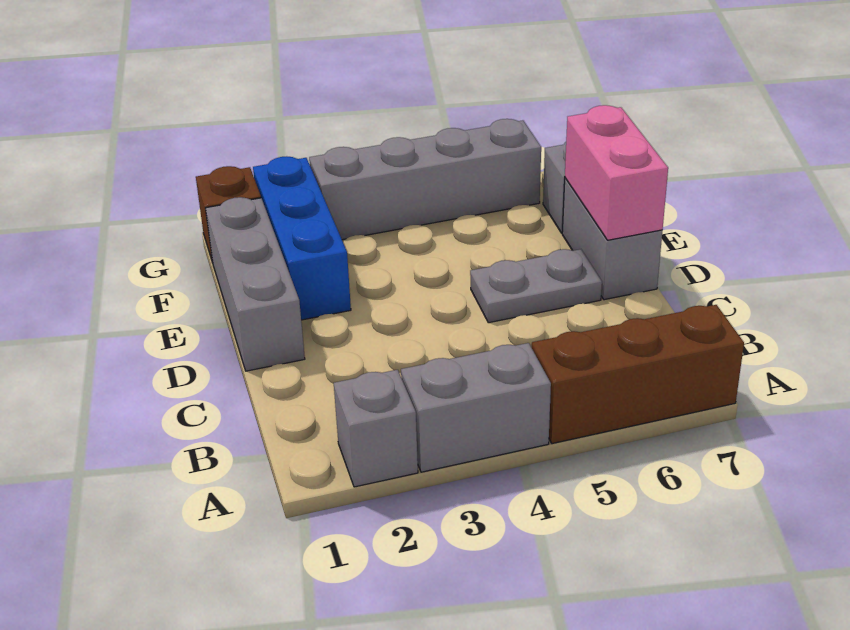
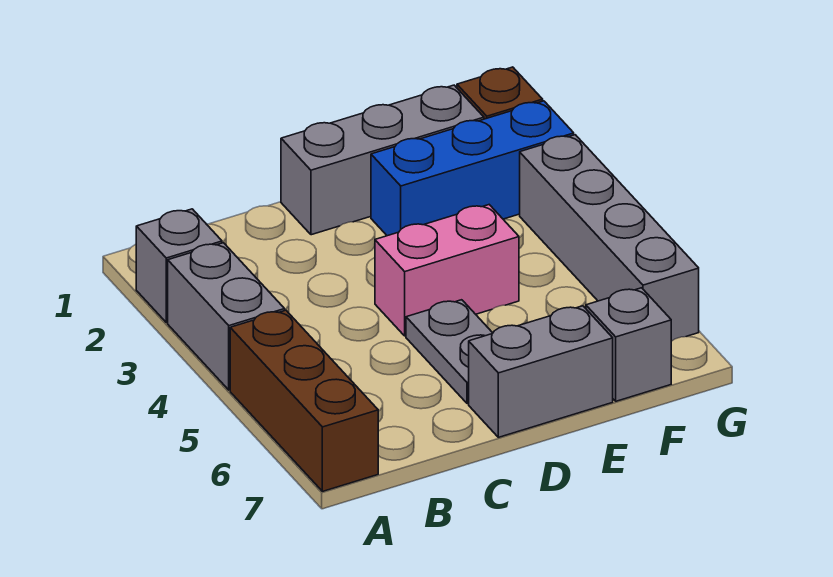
pink brick D7:E7 level 2 -> pink brick D4:E4 level 1

